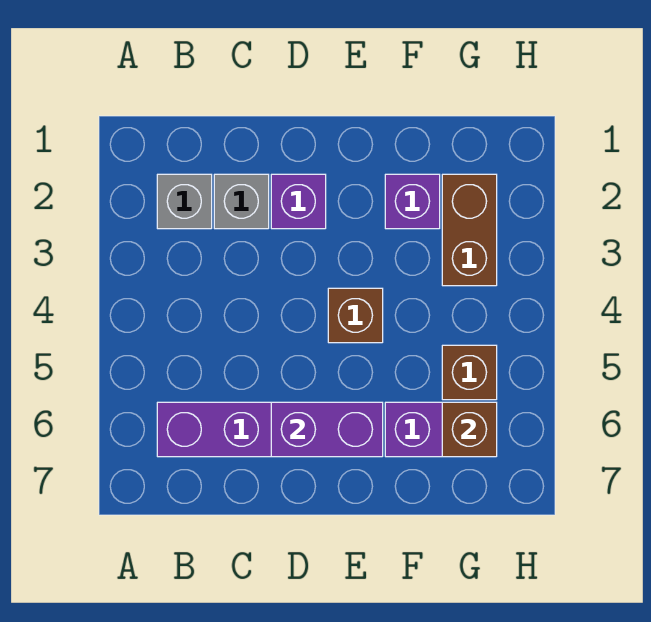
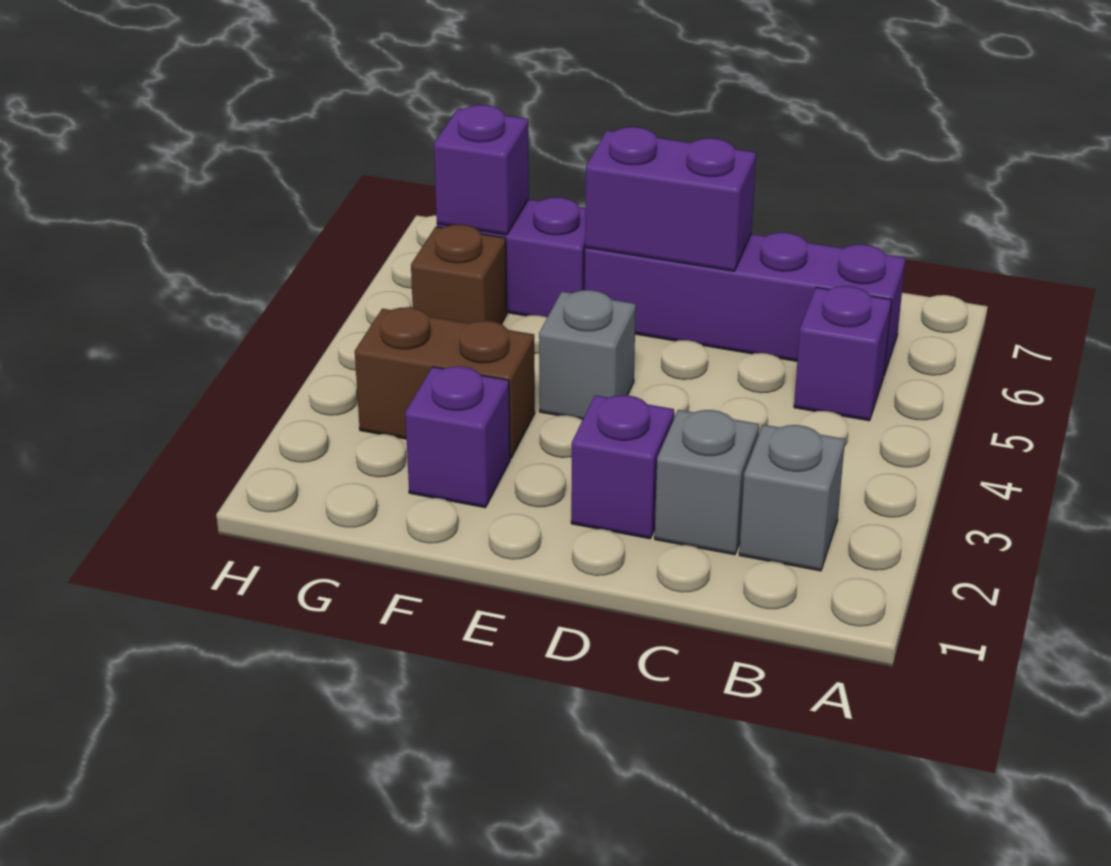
none -> purple brick B5 level 1
brown brick E4 level 1 -> grey brick E4 level 1
brown brick G2:G3 level 1 -> brown brick F3:G3 level 1
brown brick G6 level 2 -> purple brick G6 level 2

